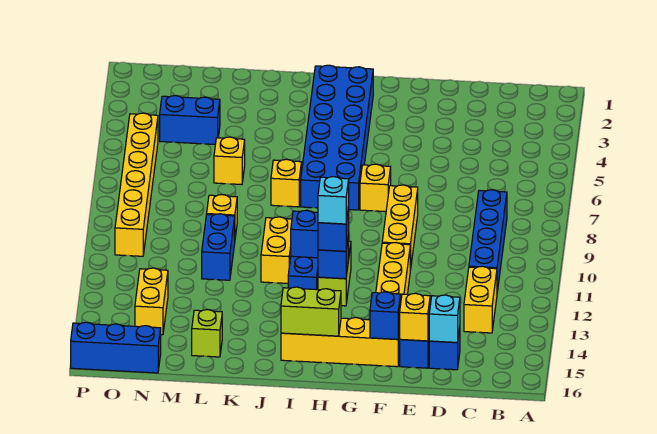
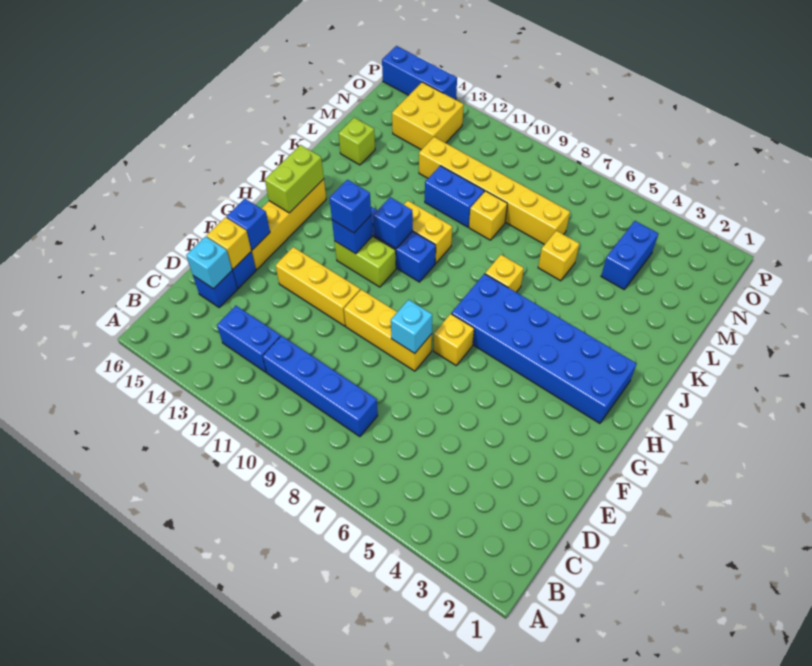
yellow brick C12:C13 level 1 -> blue brick C12:C13 level 1
cyan brick H12 level 4 -> cyan brick F8 level 2
yellow brick N13:N14 level 1 -> yellow brick N13:O14 level 1
blue brick N16:P16 level 1 -> blue brick P14:P16 level 1
yellow brick O5:O10 level 1 -> yellow brick M7:M12 level 1

